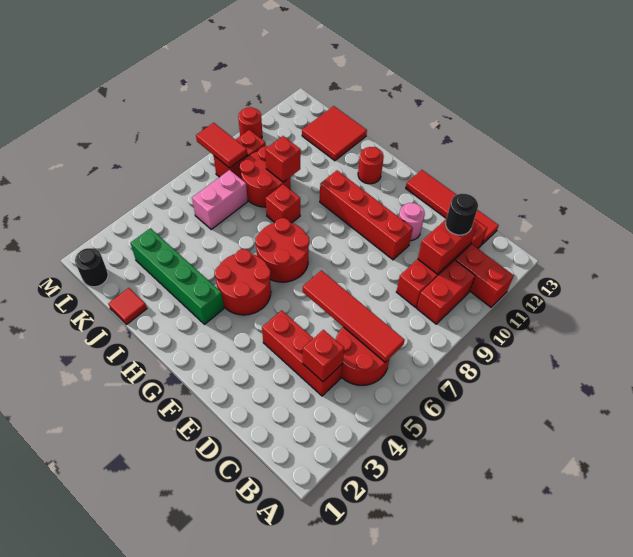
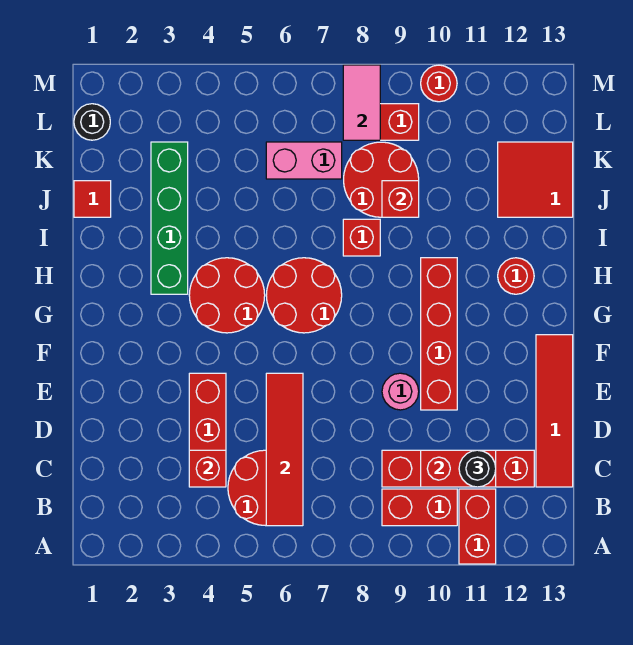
pink round brick E11 level 1 -> pink round brick E9 level 1
red tile L8:M8 level 2 -> pink tile L8:M8 level 2

